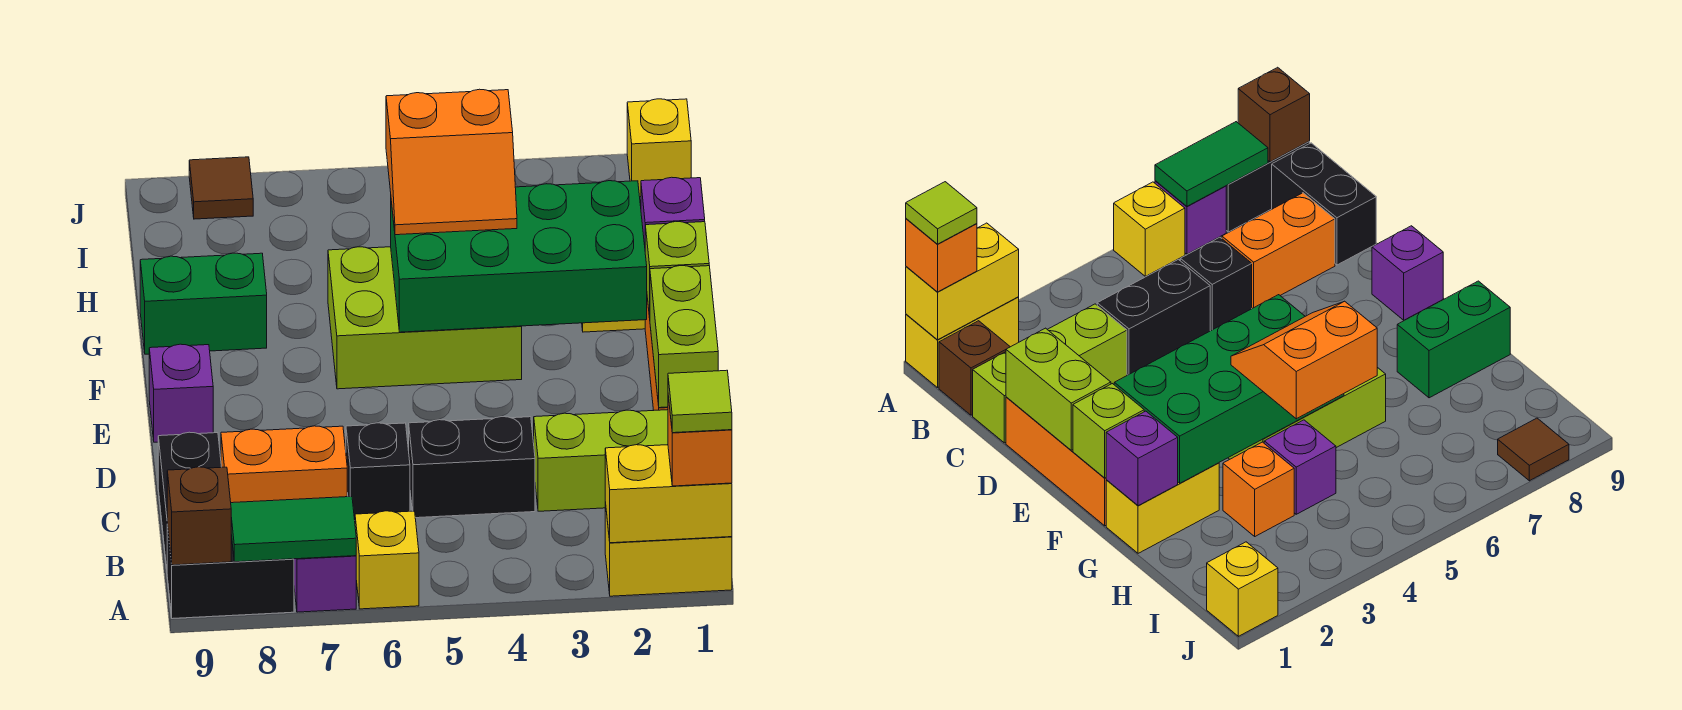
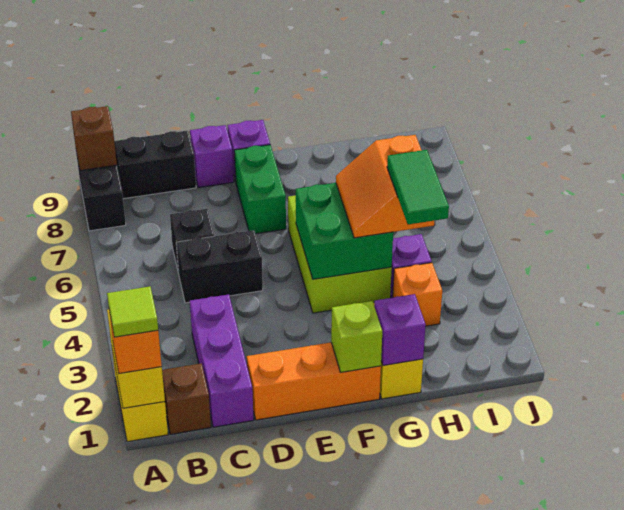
yellow brick A6 level 1 -> none
purple brick A7 level 1 -> purple brick D9 level 1
green tile A7:A8 level 2 -> green tile H3:H4 level 4
lime brick C1:C3 level 1 -> purple brick C1:C3 level 1
black brick C4:C5 level 1 -> black brick C5:D5 level 1
orange brick C7:C8 level 1 -> none
lime brick D1:E1 level 2 -> none
green brick F2:G5 level 2 -> green brick F4:G5 level 2
green brick G8:G9 level 1 -> green brick E7:E8 level 1
yellow brick J1 level 1 -> none
brown tile J8 level 1 -> none

